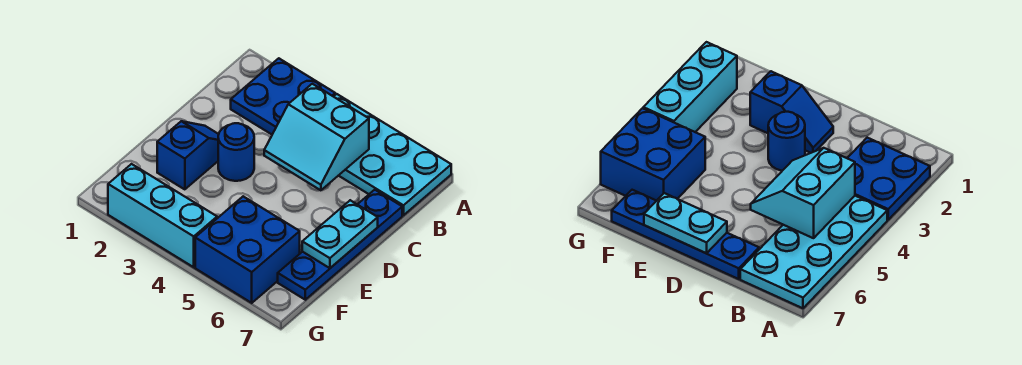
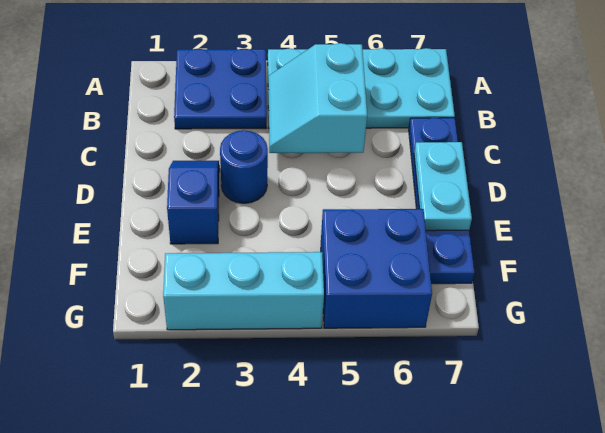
cyan slope B4:C5 level 2 top B -> cyan slope B4:C5 level 2 top 5

